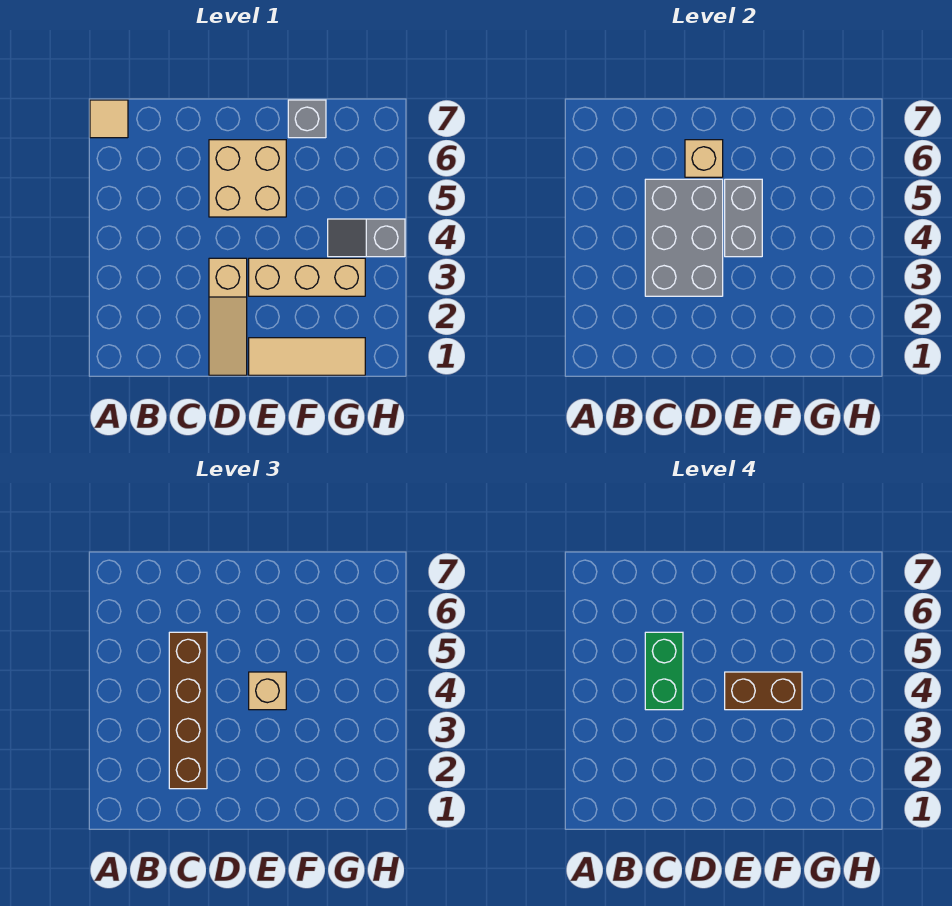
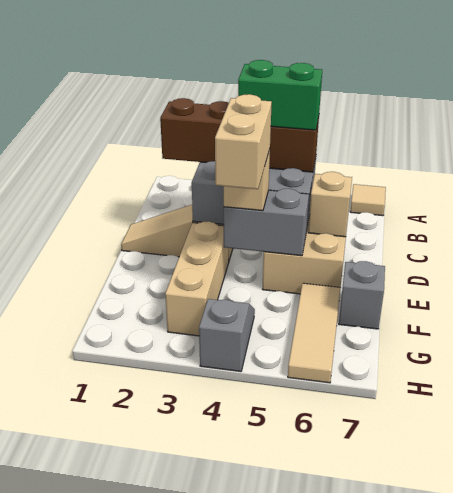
tan tile E1:G1 level 1 -> tan tile F6:H6 level 1
brown brick E4:F4 level 4 -> tan brick E4:F4 level 4

